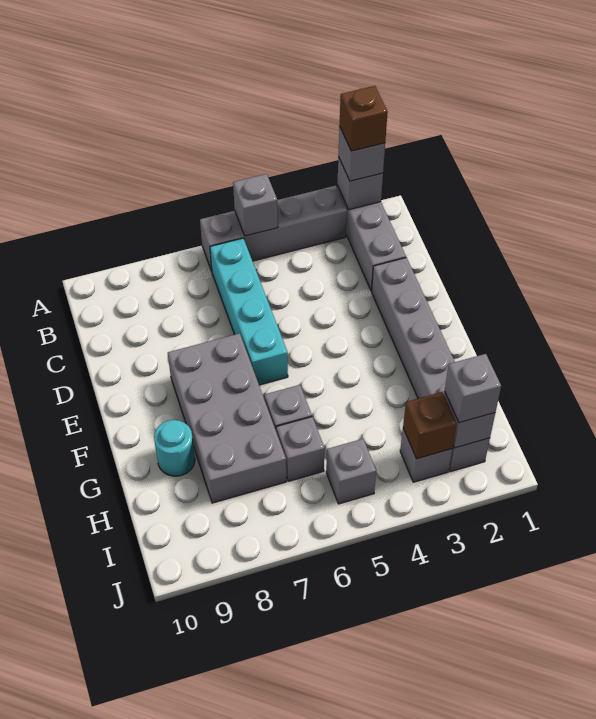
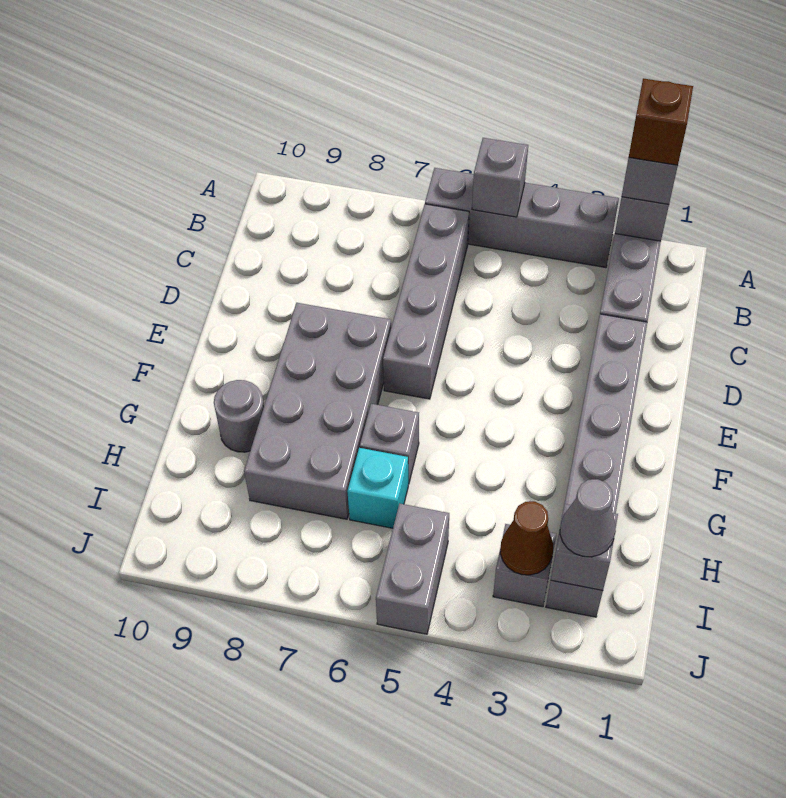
cyan brick B6:E6 level 1 -> grey brick B6:E6 level 1
cyan round brick G9 level 1 -> grey round brick G9 level 1
grey brick H6 level 1 -> cyan brick H6 level 1
grey brick I2 level 3 -> grey cone I2 level 3
brown brick I3 level 2 -> brown cone I3 level 2
grey brick I5 level 1 -> grey brick I5:J5 level 1

